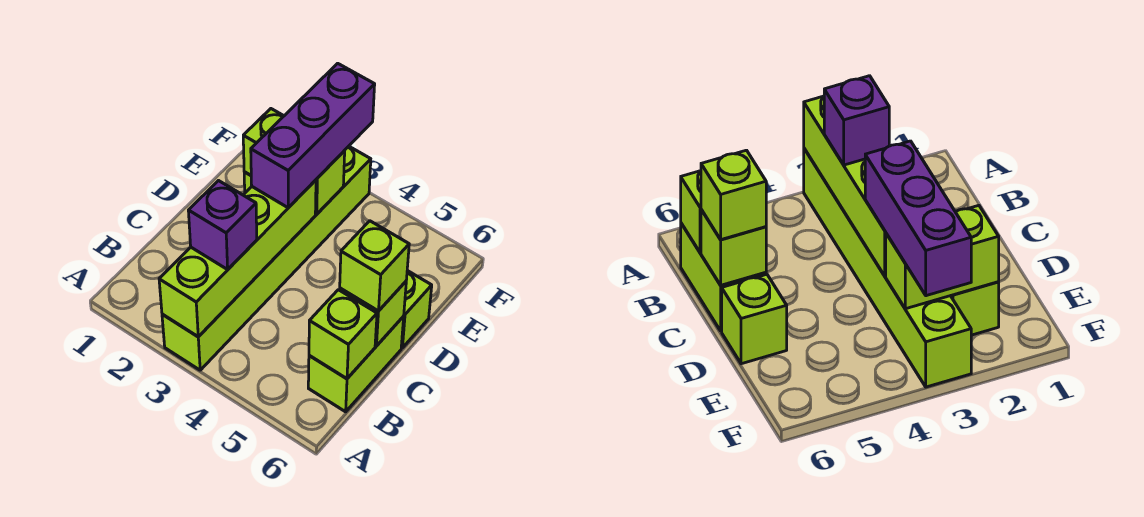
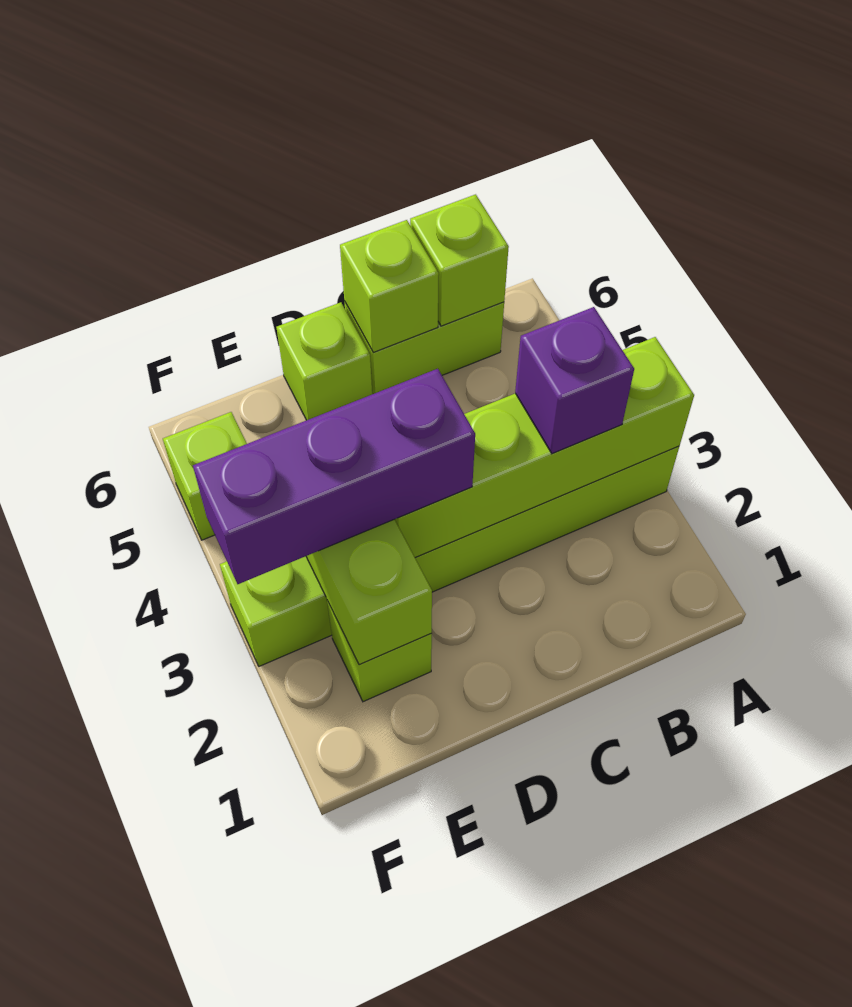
lime brick C6 level 3 -> lime brick F5 level 1

